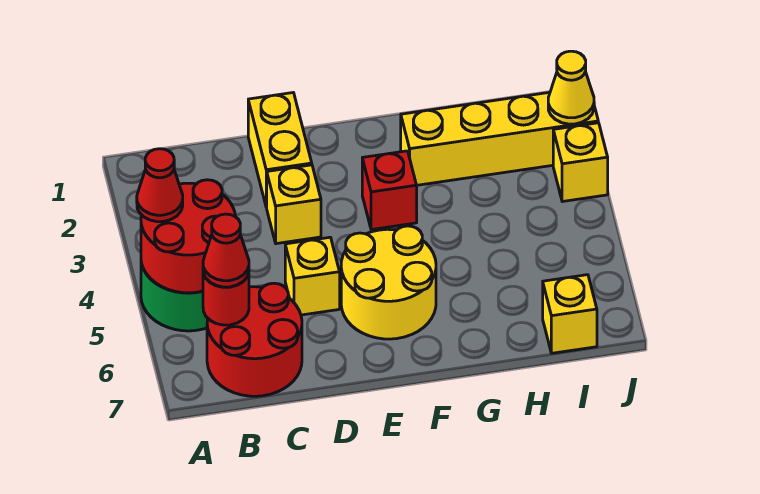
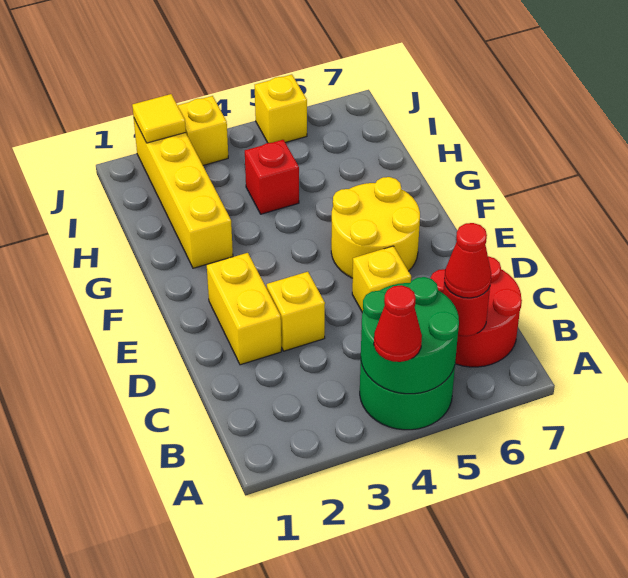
red round brick A4:B5 level 2 -> green round brick A4:B5 level 2
yellow brick D1:D2 level 1 -> yellow brick D2:E2 level 1
red brick F3 level 1 -> red brick H4 level 1
yellow brick I7 level 1 -> yellow brick J5 level 1
yellow cone J2 level 2 -> yellow tile J2 level 2

